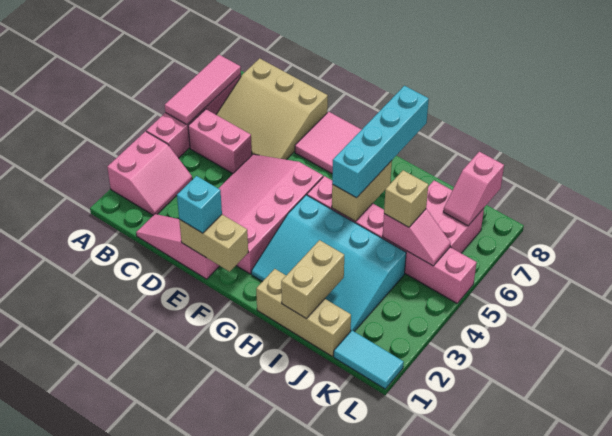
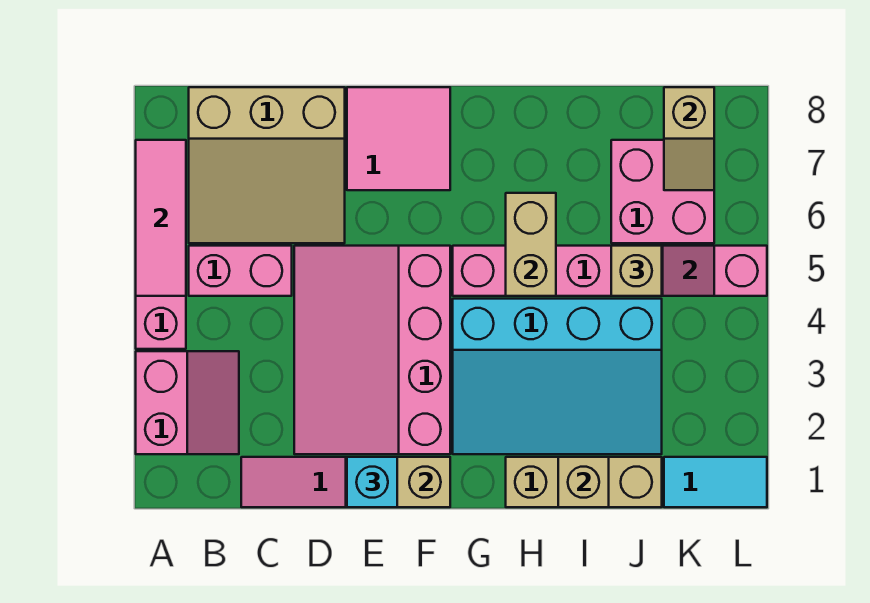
cyan brick H5:H8 level 3 -> none
tan brick I1:I2 level 2 -> tan brick I1 level 2
pink slope K7:K8 level 2 top 8 -> tan slope K7:K8 level 2 top 8

